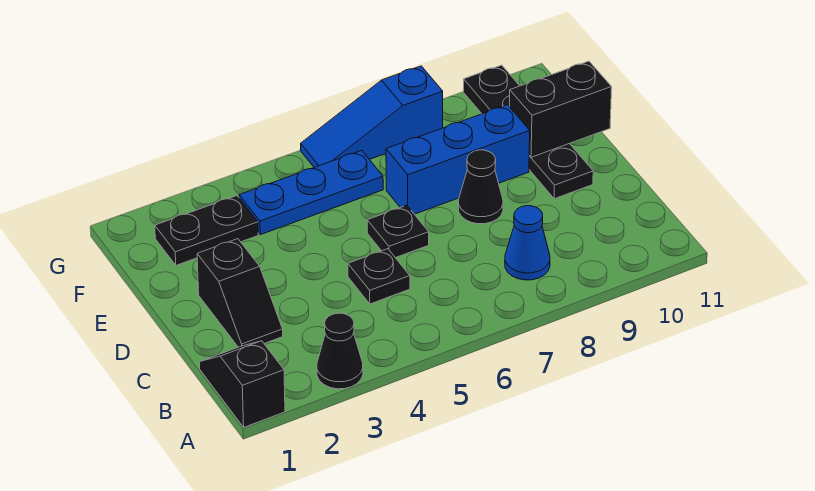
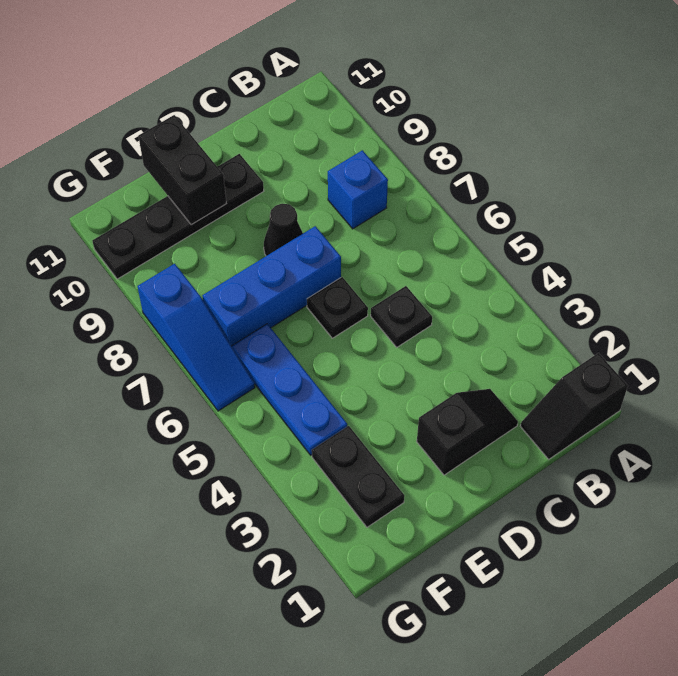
black cone A3 level 1 -> none
blue cone B8 level 1 -> blue brick B8 level 1
blue brick E7:E9 level 1 -> blue brick D7:F7 level 1

